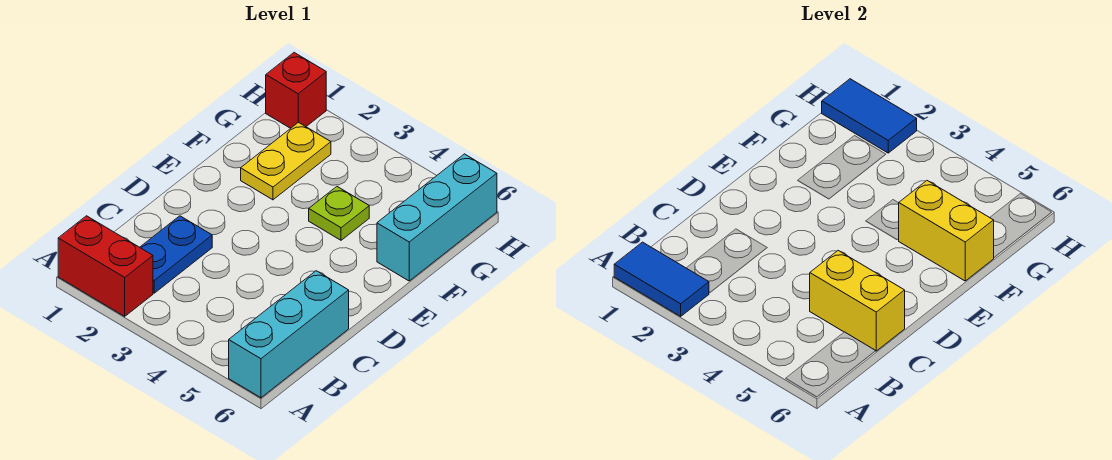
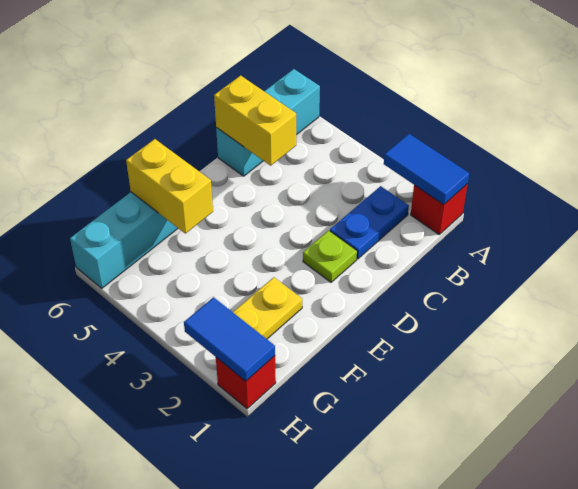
red brick A1:A2 level 1 -> red brick A1 level 1
lime plate F4 level 1 -> lime plate D2 level 1

